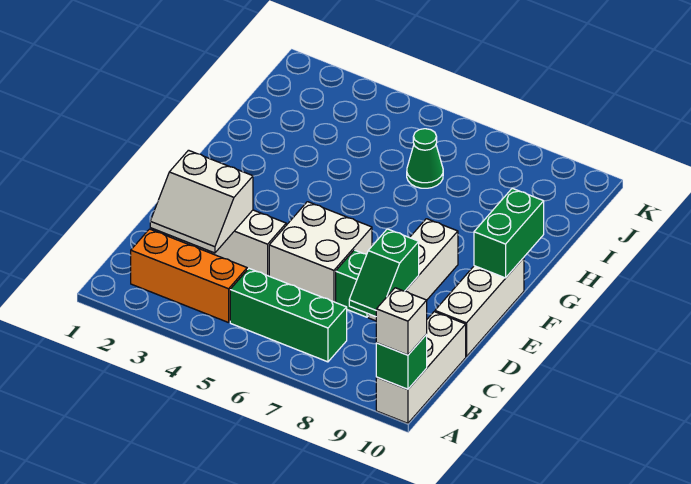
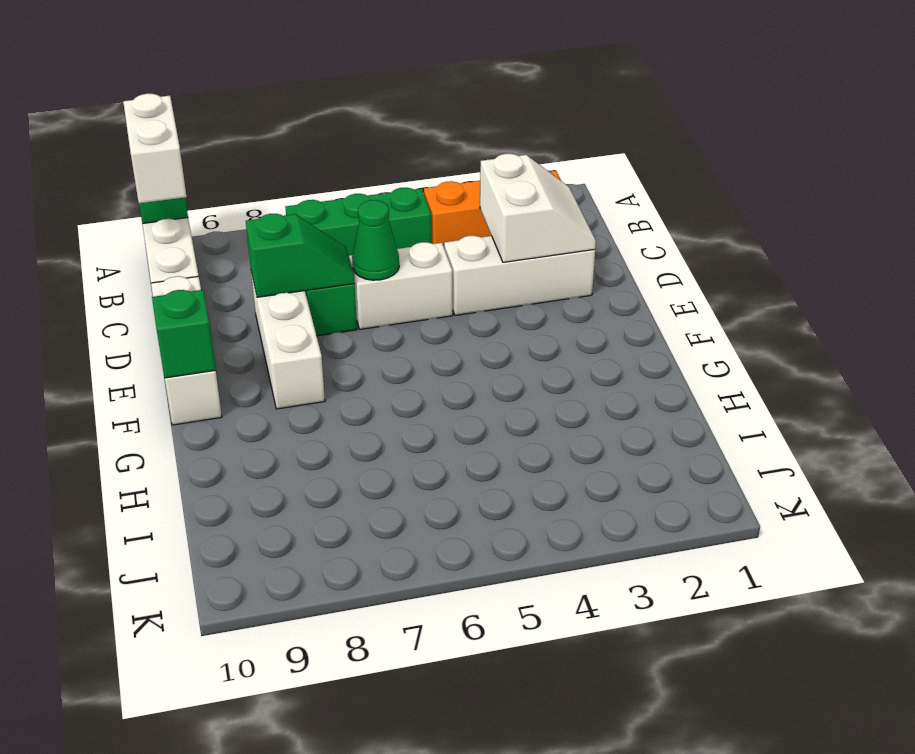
white brick A10 level 3 -> white brick A10:B10 level 3
white slope C2:D3 level 2 top D -> white slope C2:D3 level 2 top 3
green slope C8:D8 level 2 top D -> green slope D7:D8 level 2 top 8
white brick D5:E6 level 1 -> white brick D5:D6 level 1
green brick F10:G10 level 2 -> green brick F10 level 2
green cone I6 level 1 -> green cone D6 level 2

